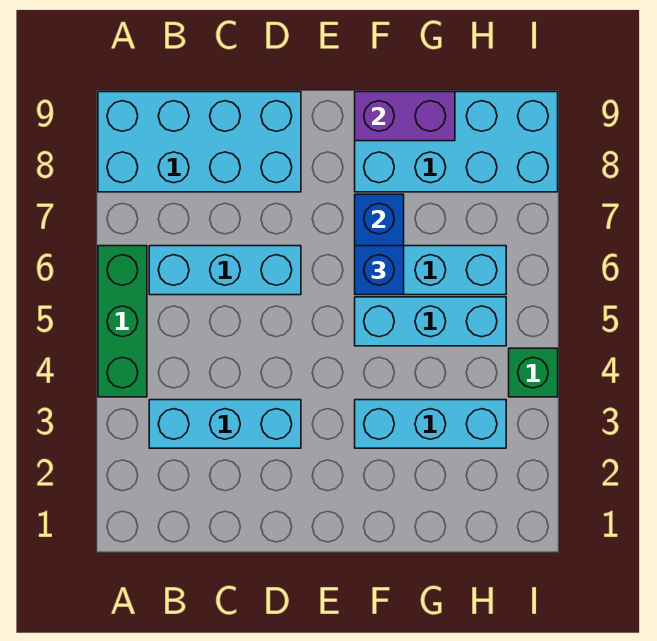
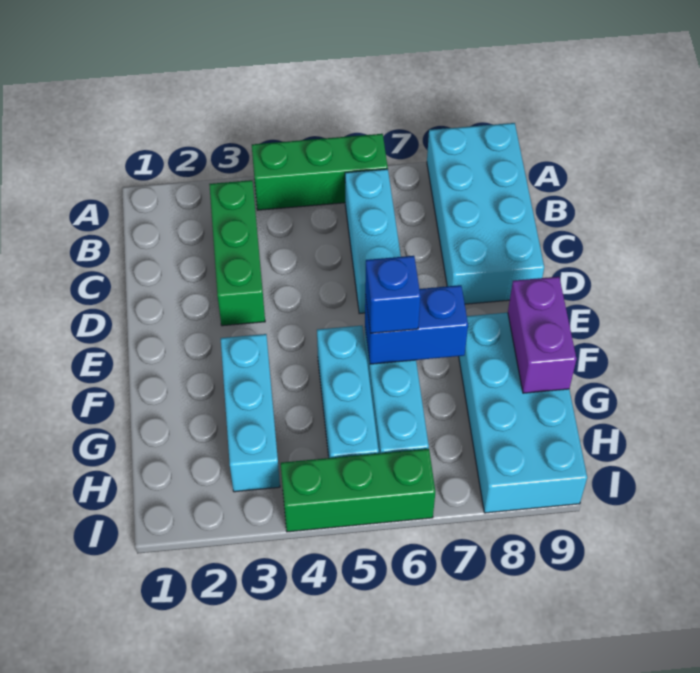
cyan brick B3:D3 level 1 -> green brick B3:D3 level 1
green brick I4 level 1 -> green brick I4:I6 level 1

